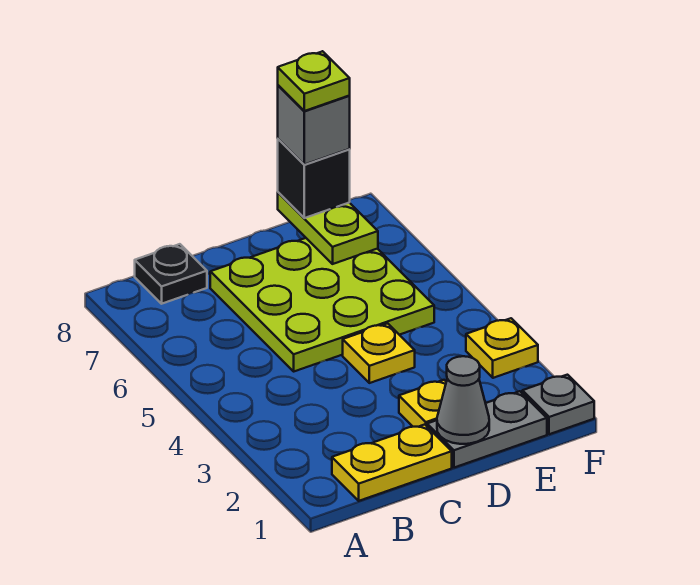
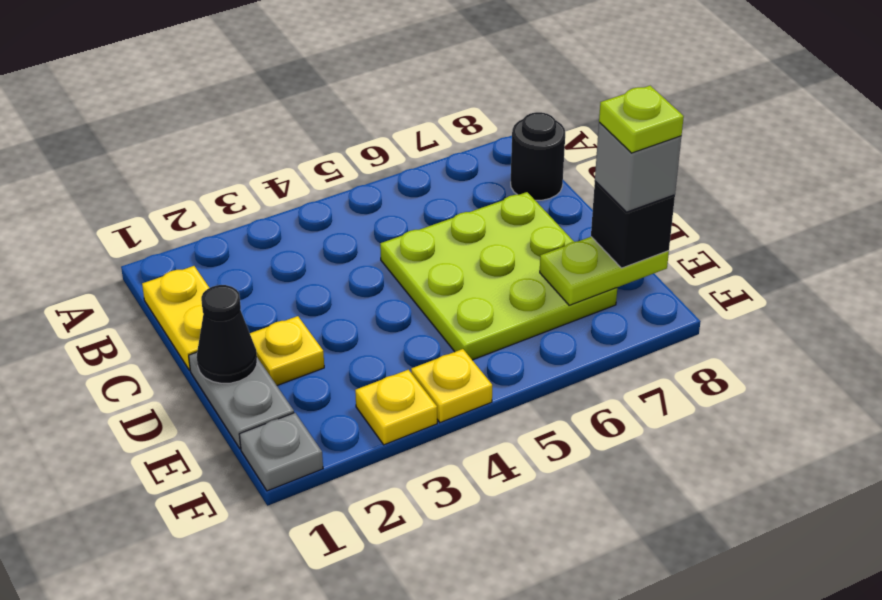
black plate B8 level 1 -> black round brick B8 level 1
grey cone D1 level 2 -> black cone D1 level 2
yellow plate D4 level 1 -> yellow plate F4 level 1

